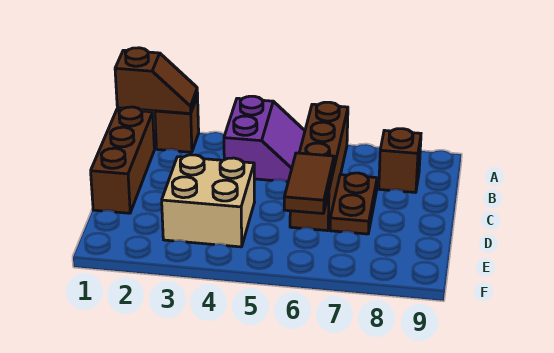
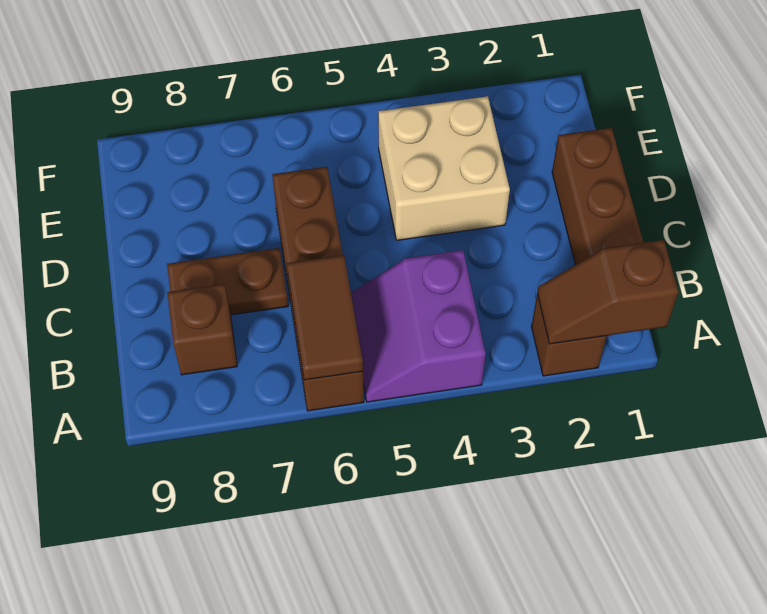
brown plate C7:D7 level 1 -> brown plate C7:C8 level 1
brown tile D6:E6 level 2 -> brown tile A6:B6 level 2

